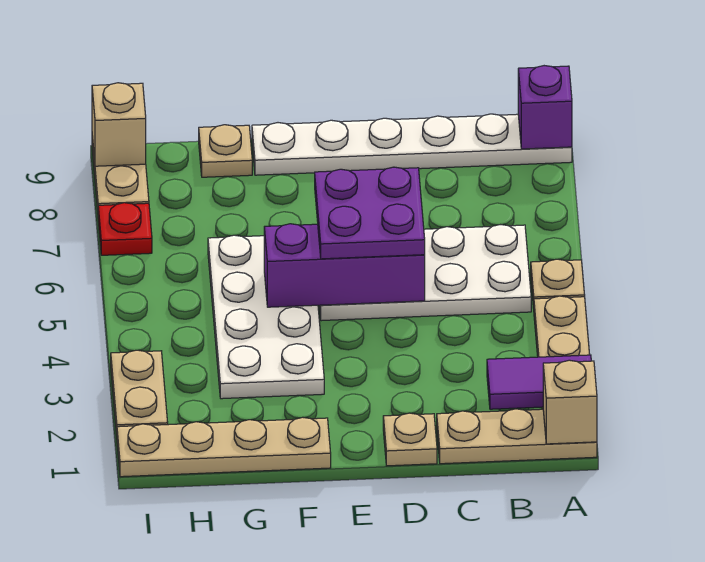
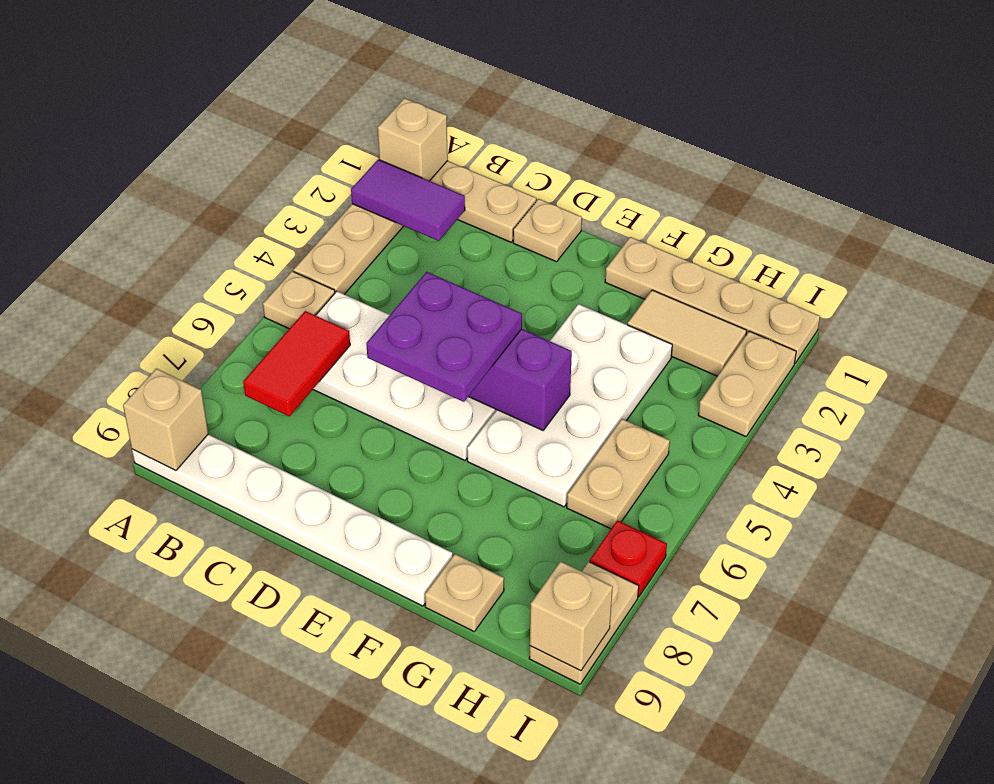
purple brick A9 level 2 -> tan brick A9 level 2
none -> red tile B6:B7 level 2
none -> tan tile G2:H2 level 1
none -> tan plate H5:H6 level 1

